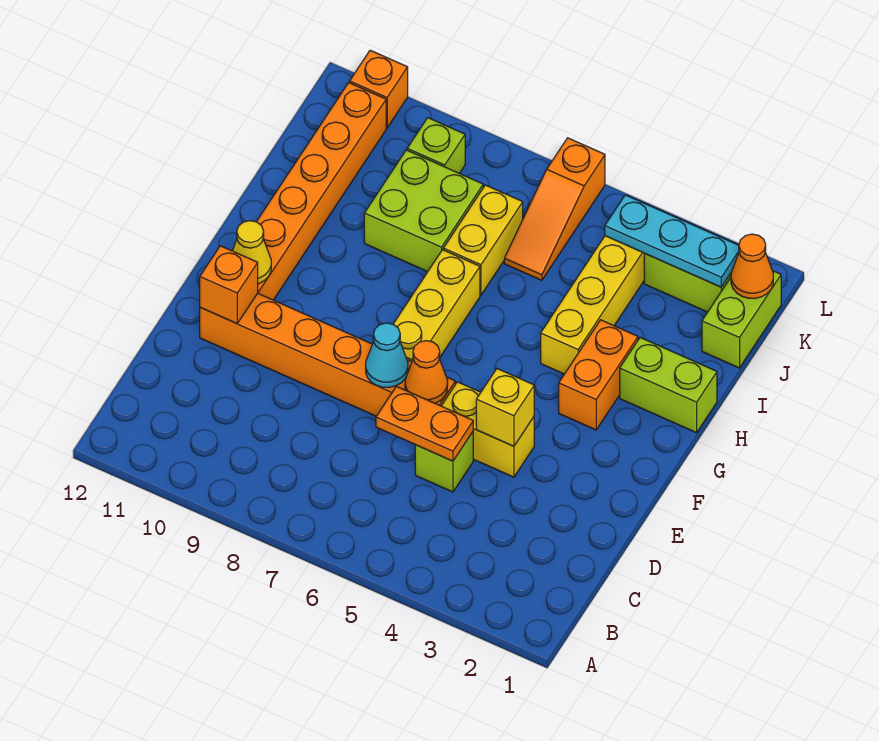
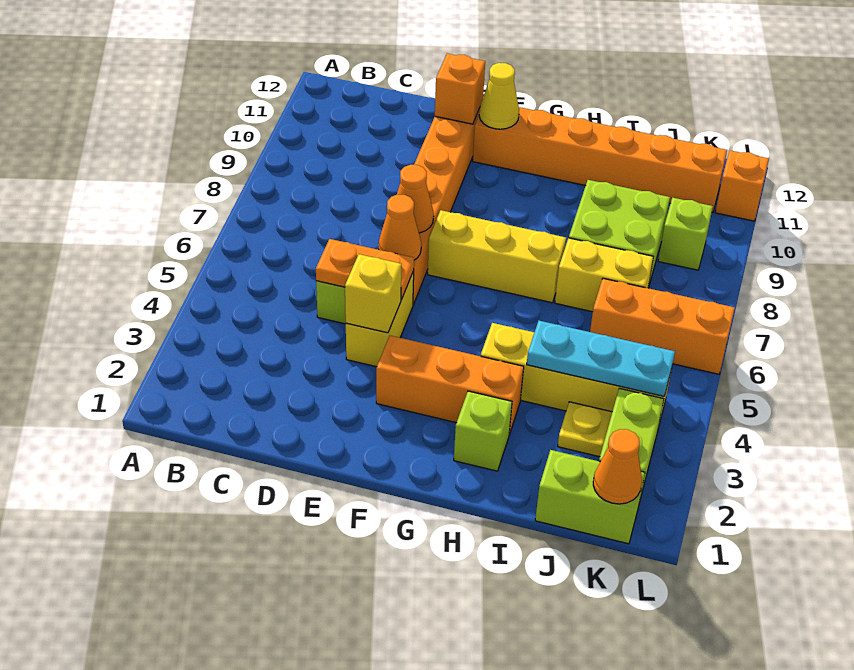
orange plate D5:D6 level 2 -> orange plate D5:E5 level 2
cyan cone E7 level 2 -> orange cone E7 level 2
orange brick G3:H3 level 1 -> orange brick F3:H3 level 1
lime brick H1:H2 level 1 -> lime brick H2 level 1
none -> yellow plate J3 level 1
orange slope J6:L6 level 1 top L -> orange brick J6:L6 level 1
cyan plate K2:K4 level 2 -> cyan plate I4:K4 level 2

